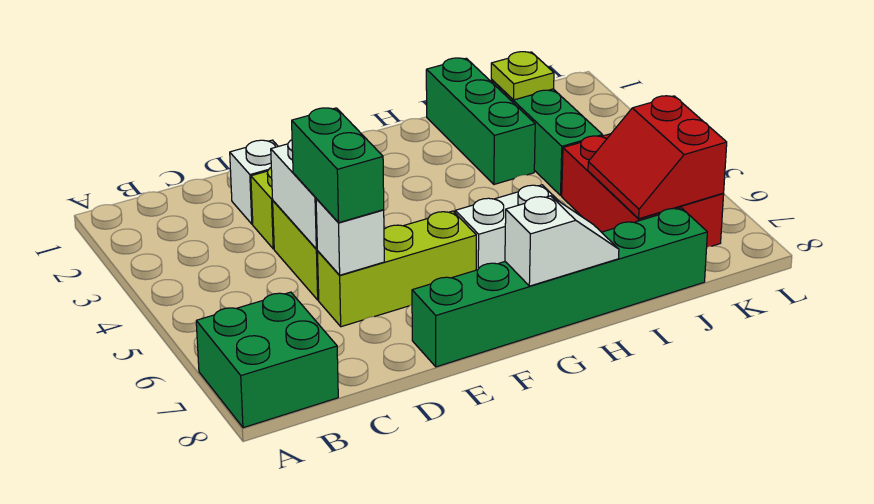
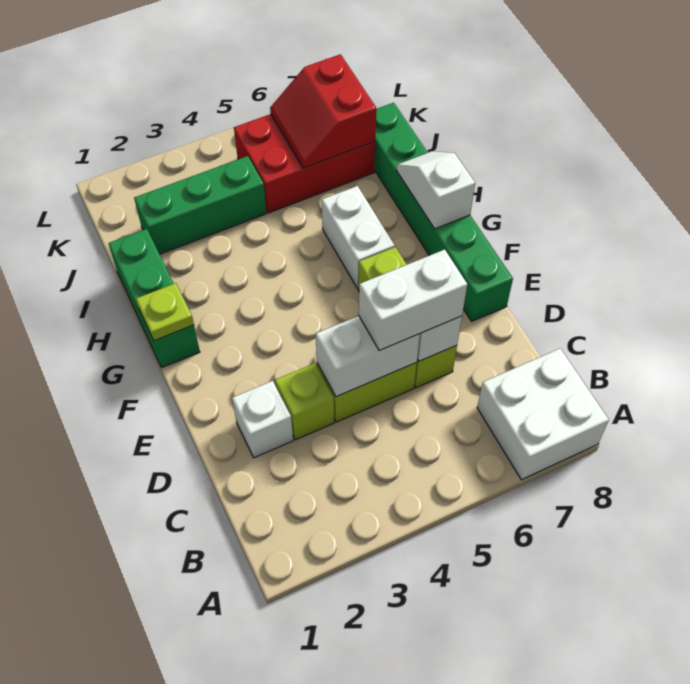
green brick A7:B8 level 1 -> white brick A7:B8 level 1
green brick D5:D6 level 3 -> white brick D5:D6 level 3
green brick I1:I3 level 1 -> green brick G1:I1 level 1
lime plate J2 level 2 -> lime plate G1 level 2
red slope J6:K7 level 2 top K -> red slope J6:K7 level 2 top 7

